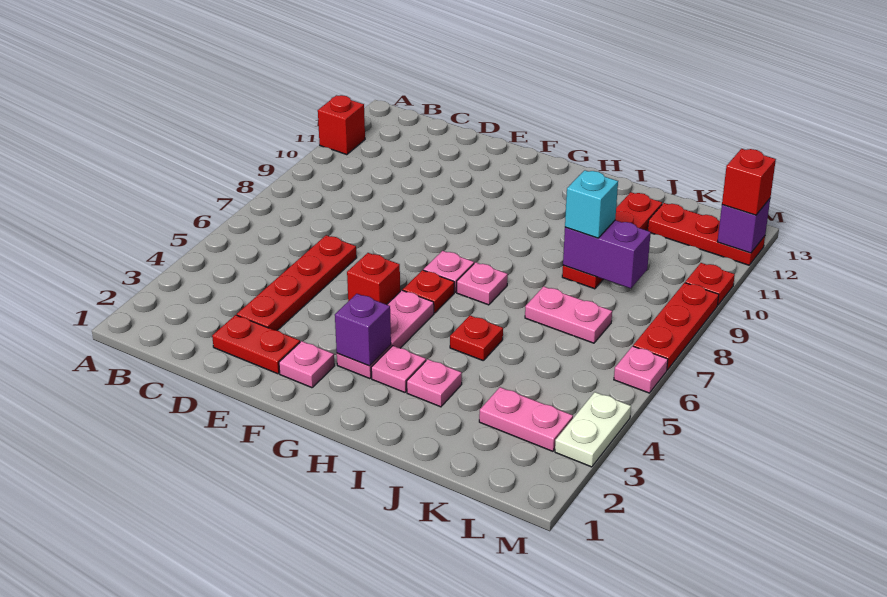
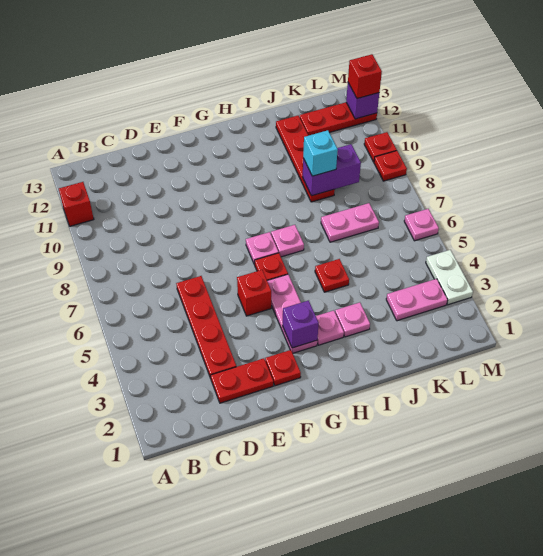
pink plate F2 level 1 -> red plate F2 level 1
red plate M7:M9 level 1 -> red plate M9 level 1

